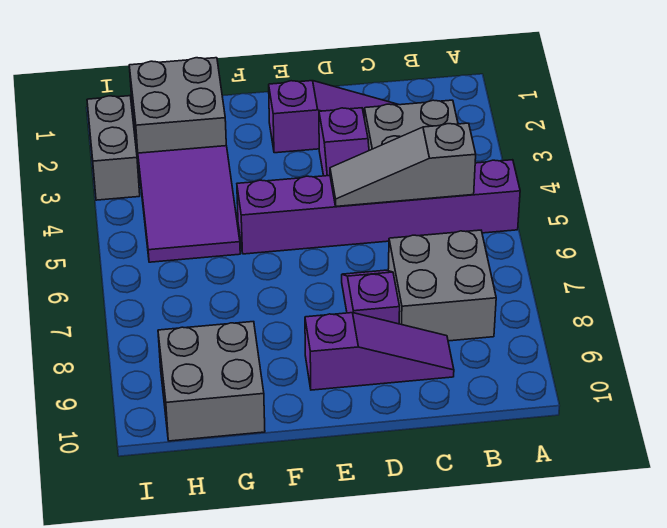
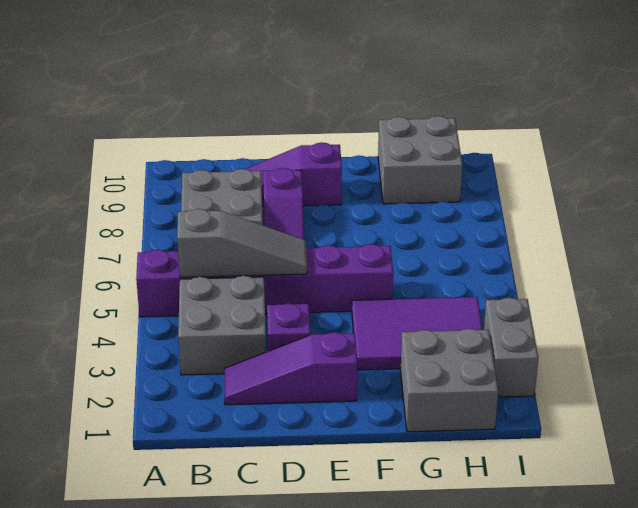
purple tile G3:H5 level 1 -> purple tile F3:H4 level 1

